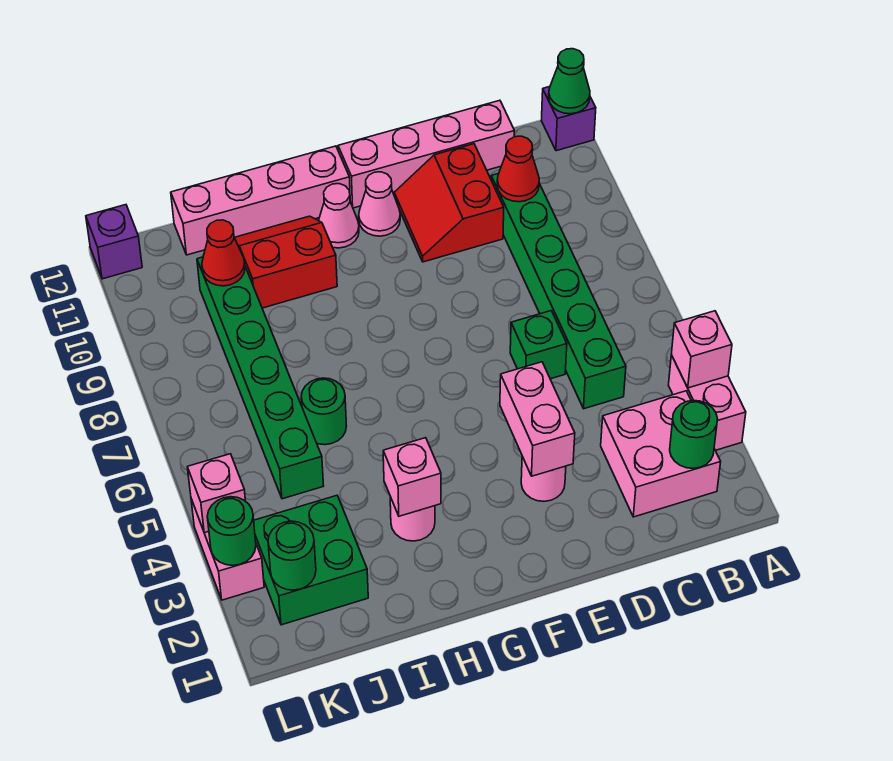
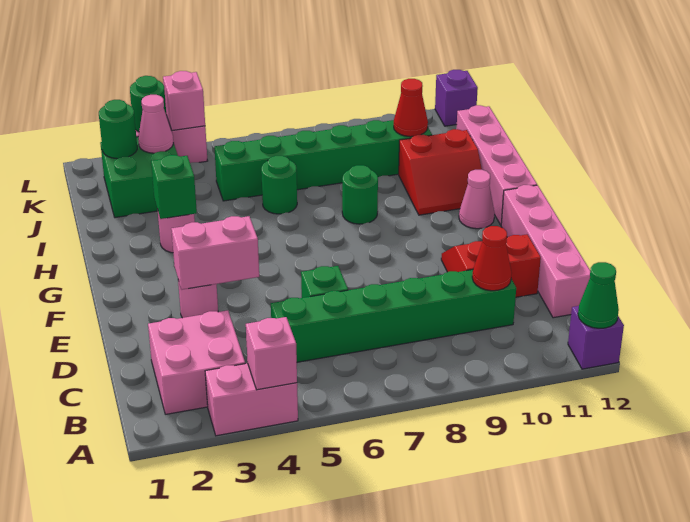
green round brick B2 level 2 -> green round brick H8 level 1
pink cone F11 level 1 -> pink cone K3 level 2
pink brick H3 level 2 -> green brick H3 level 2
red slope H10:I11 level 1 top 10 -> red slope H10:I11 level 1 top I

